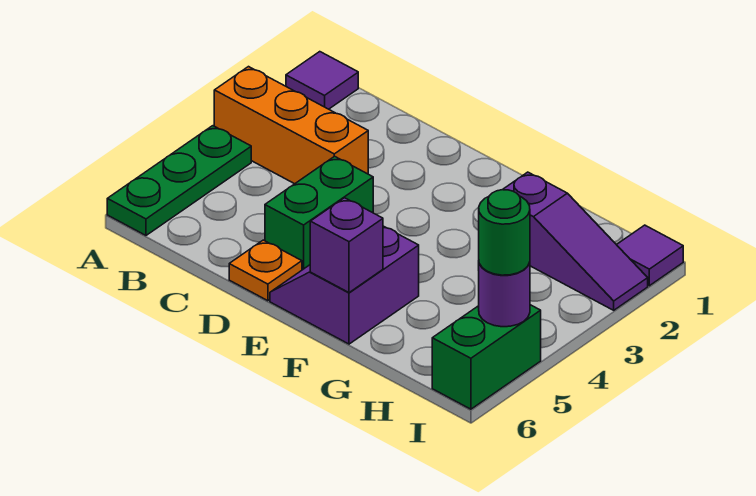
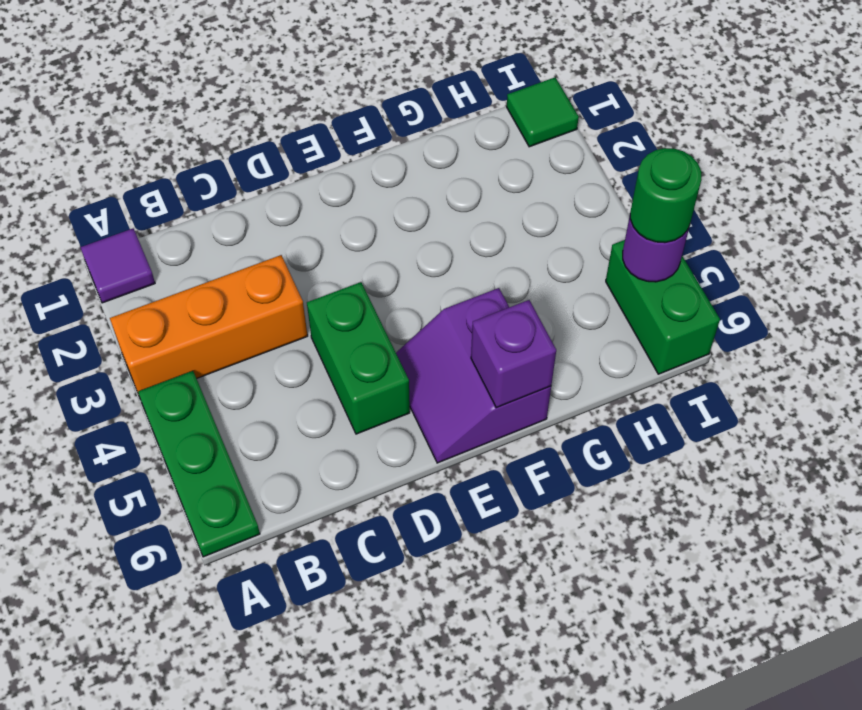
orange plate D6 level 1 -> none
purple slope G2:I2 level 1 top G -> none
purple tile I1 level 1 -> green tile I1 level 1

